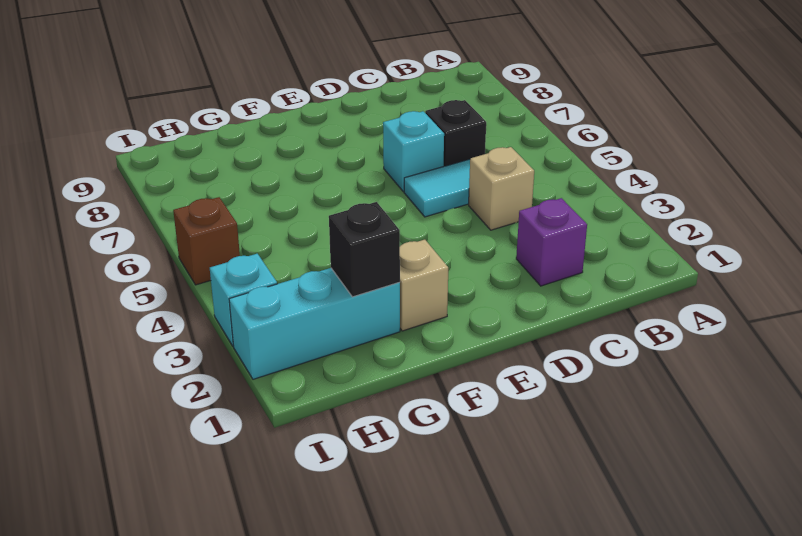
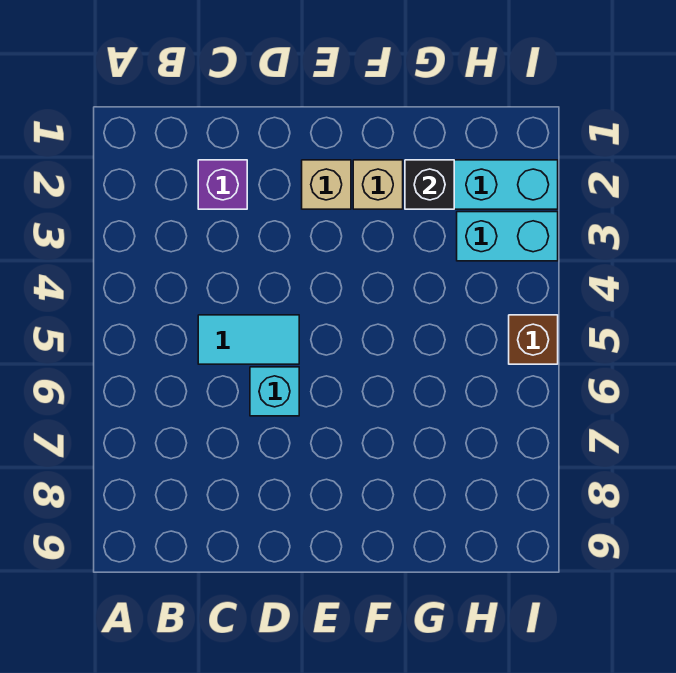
tan brick C4 level 1 -> tan brick E2 level 1
black brick C6 level 1 -> none
cyan brick I3 level 1 -> cyan brick H3:I3 level 1

